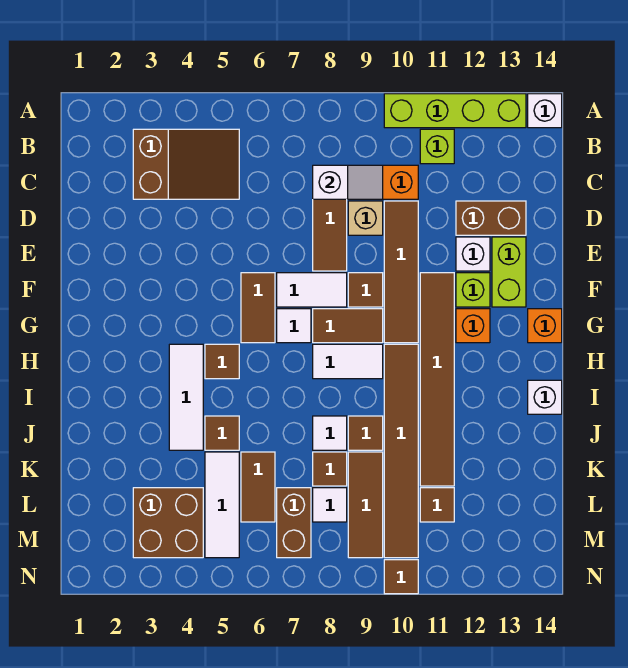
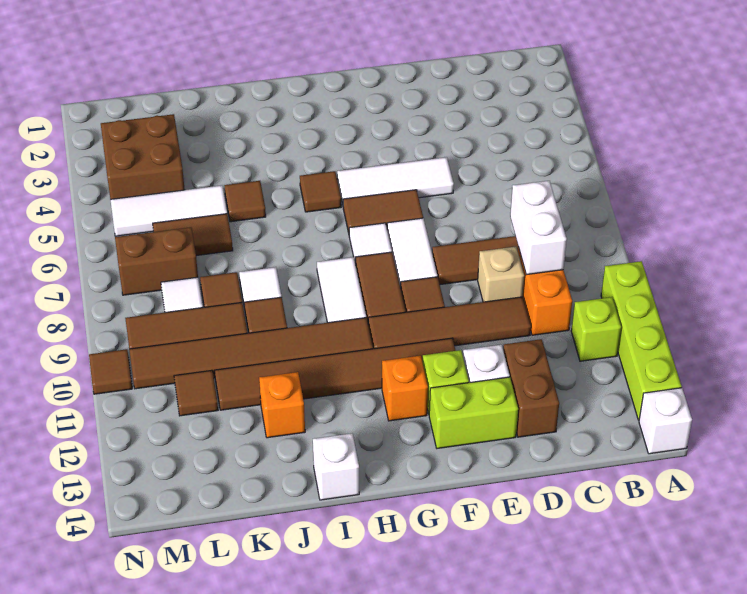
brown slope B3:C5 level 1 top 3 -> none
white slope C8:C9 level 2 top 8 -> white brick C8:C9 level 2
orange brick G14 level 1 -> orange brick J12 level 1
white tile H4:J4 level 1 -> white tile E5:G5 level 1

